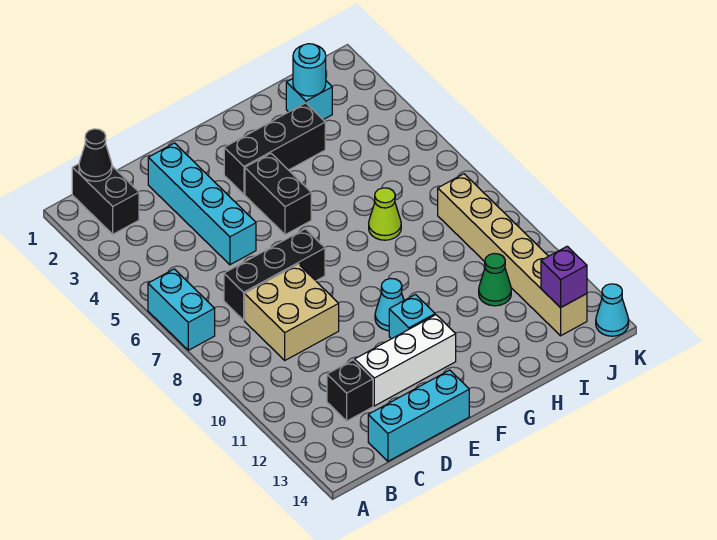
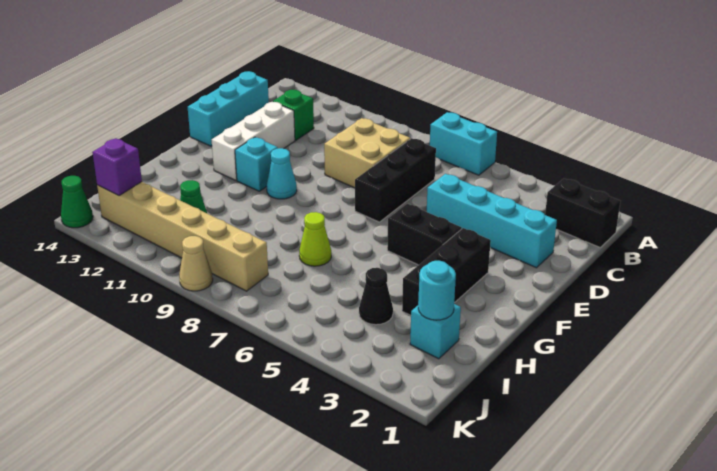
black cone B1 level 2 -> black cone I4 level 1
black brick C12 level 1 -> green brick C12 level 1
none -> tan cone K9 level 1
cyan cone K14 level 1 -> green cone K14 level 1

